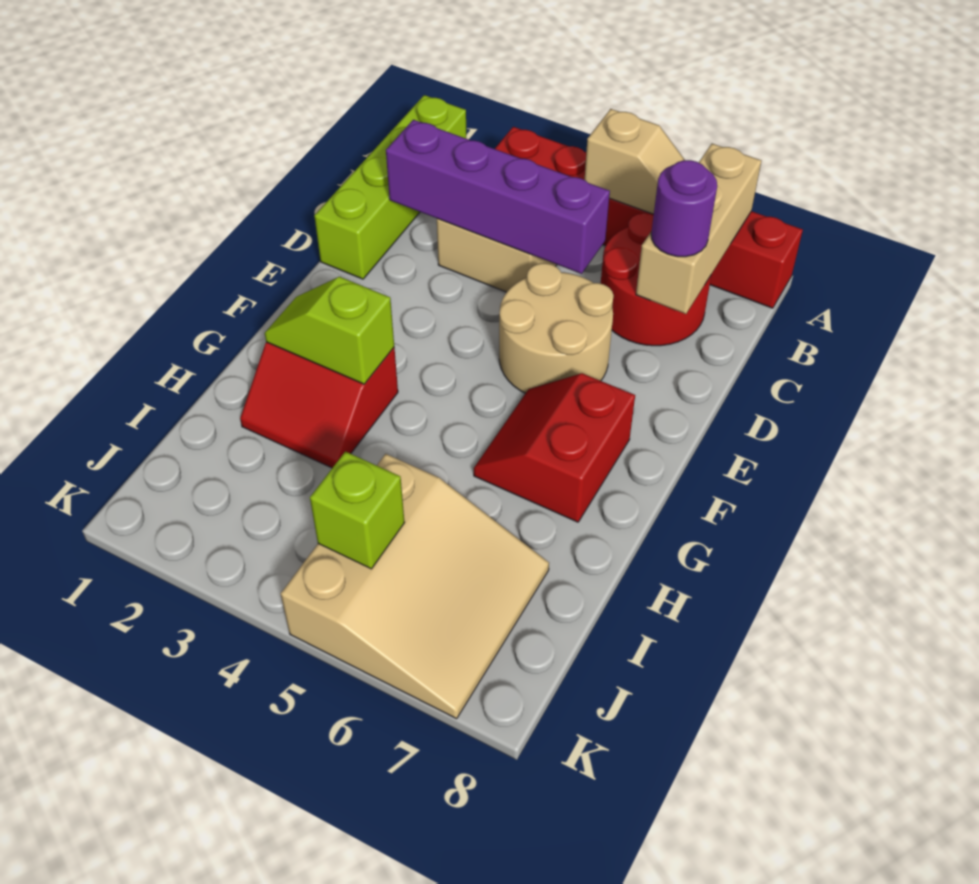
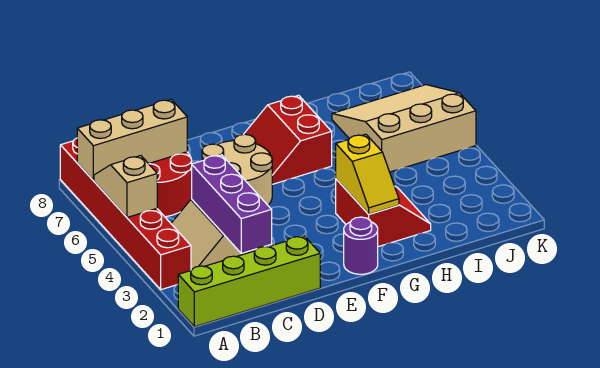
purple brick C2:C5 level 2 -> purple brick C2:C4 level 2
purple round brick C7 level 3 -> purple round brick F1 level 1
red slope F6:G7 level 1 top 7 -> red slope F6:G7 level 1 top G
lime slope G2:G3 level 2 top 3 -> yellow slope G2:G3 level 2 top 3
lime brick J5 level 2 -> none

